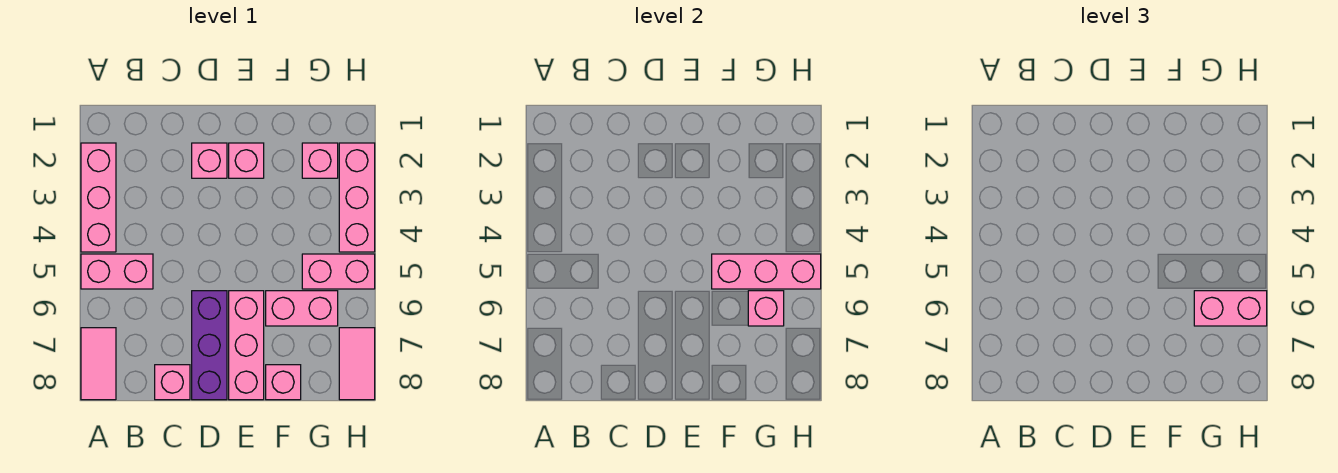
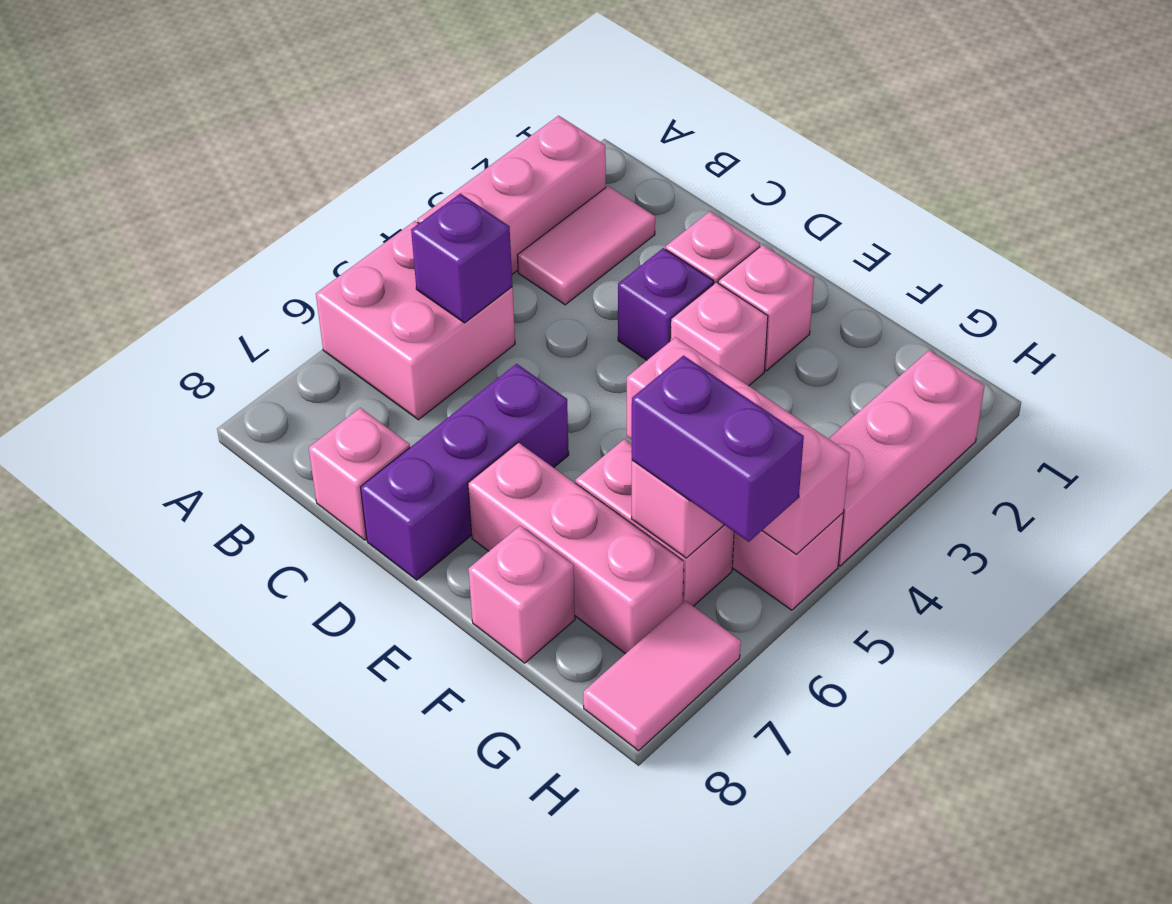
pink brick A5:B5 level 1 -> pink brick A5:B6 level 1
pink tile A7:A8 level 1 -> pink tile B2:B3 level 1
none -> purple brick B5 level 2
none -> purple brick D3 level 1
pink brick E6:E8 level 1 -> pink brick E7:G7 level 1
pink brick G2 level 1 -> pink brick E3 level 1
pink brick G6:H6 level 3 -> purple brick G6:H6 level 3

